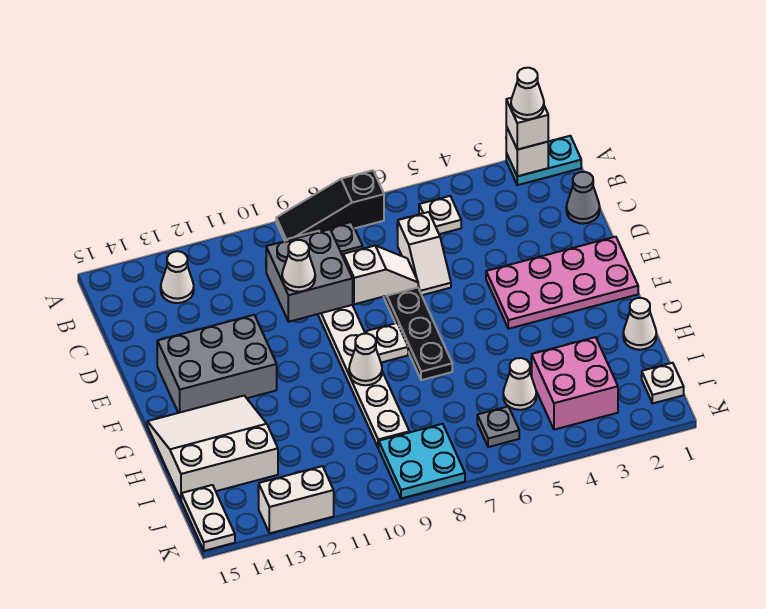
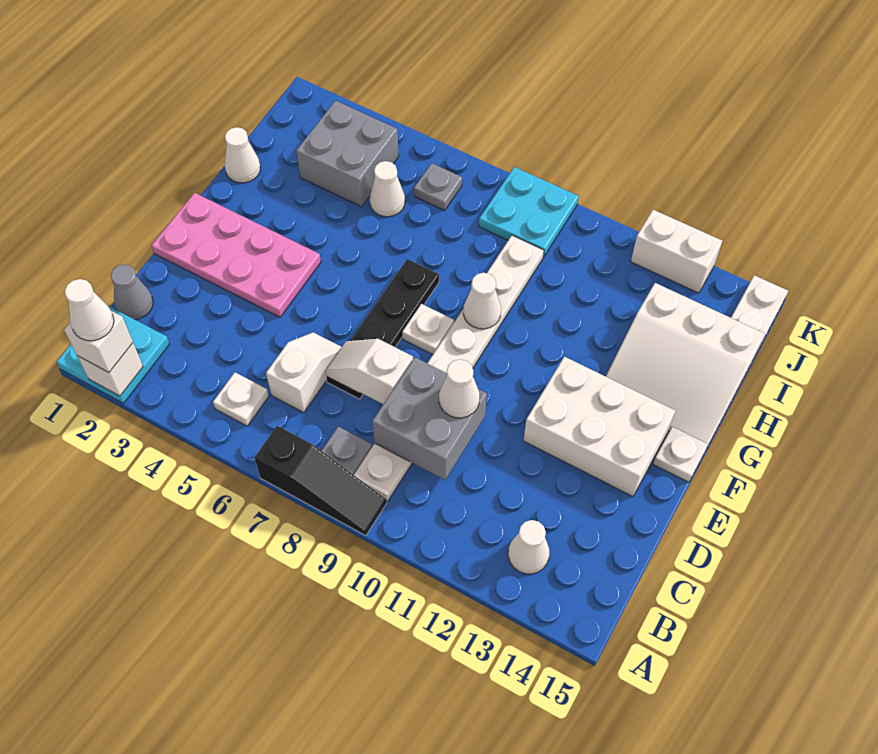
cyan plate A1:A2 level 1 -> cyan plate A1:B2 level 1
grey brick E12:F14 level 1 -> white brick E12:F14 level 1
pink brick I3:J4 level 1 -> grey brick I3:J4 level 1
white plate J1 level 1 -> white plate F15 level 1

